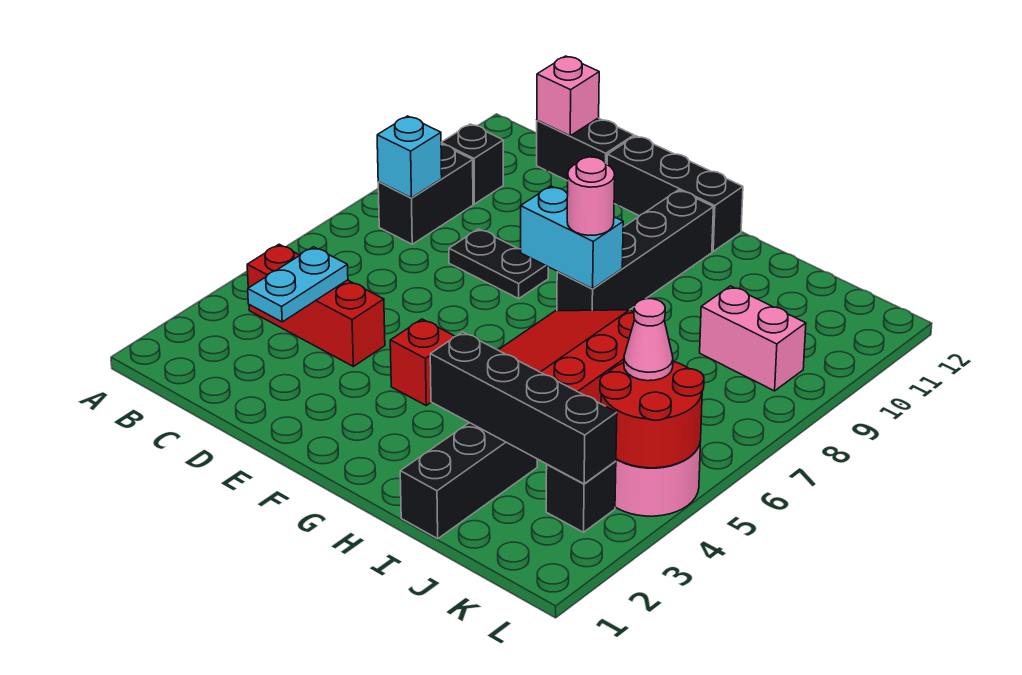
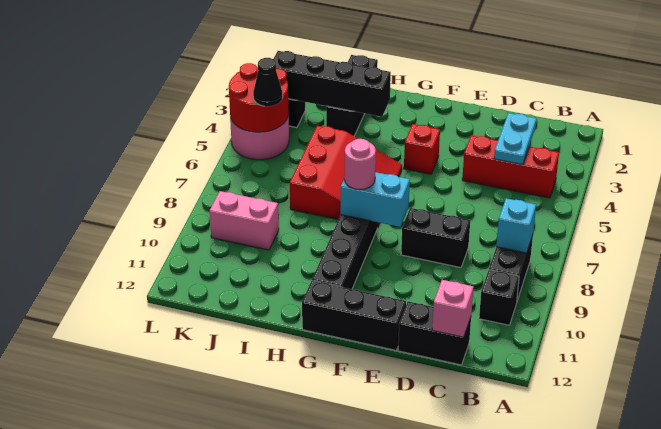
black plate D8:E8 level 1 -> black brick D8:E8 level 1
pink cone K5 level 3 -> black cone K5 level 3

